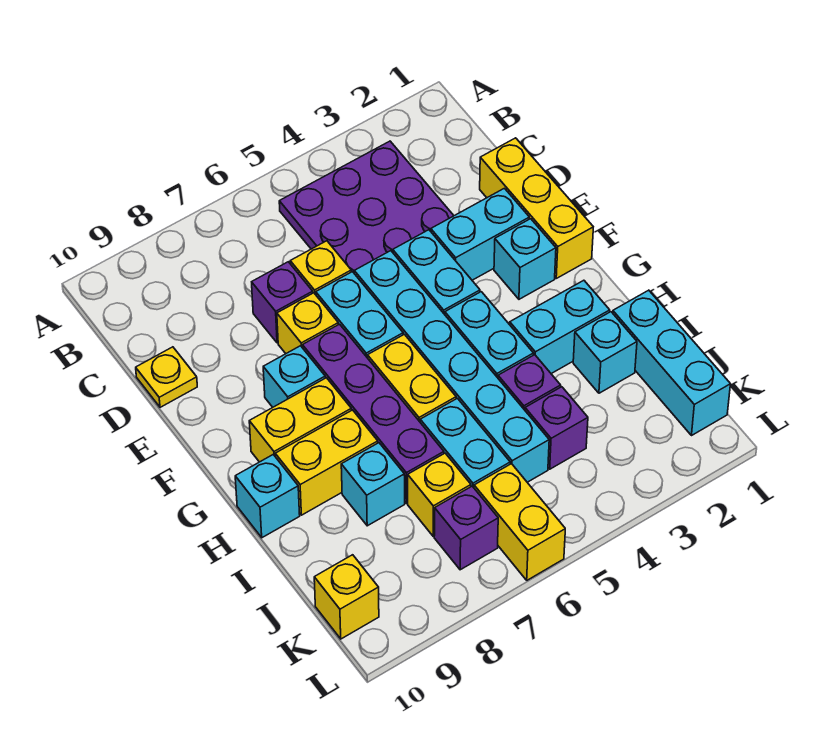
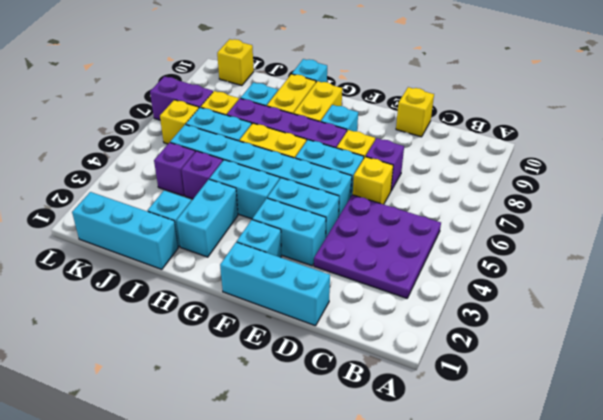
yellow brick D1:F1 level 1 -> cyan brick D1:F1 level 1
yellow plate D10 level 1 -> yellow brick D10 level 1
cyan brick E2:E3 level 1 -> cyan brick E3:F3 level 1
yellow brick K6:L6 level 1 -> yellow brick K6 level 1
purple brick K7 level 1 -> purple brick K7:L7 level 1

